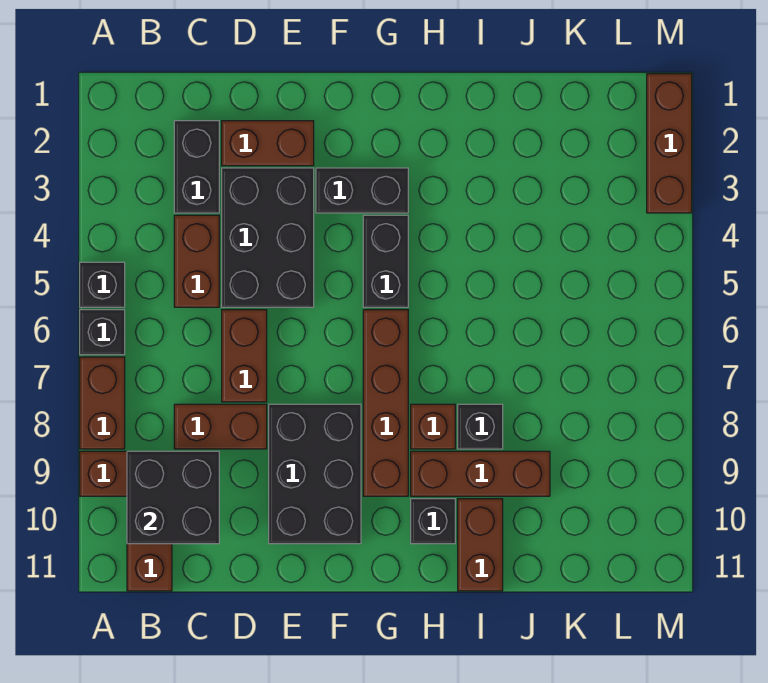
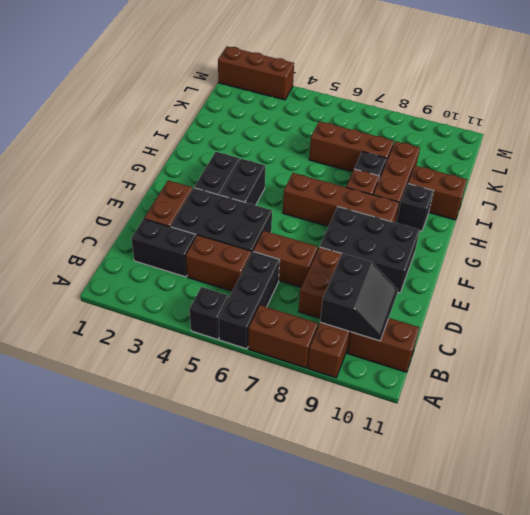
black brick A6 level 1 -> black brick A6:C6 level 1
black brick B9:C10 level 2 -> black slope B9:C10 level 2 top 9
black brick G4:G5 level 1 -> black brick F4:G4 level 1
none -> brown brick J6:J8 level 1

